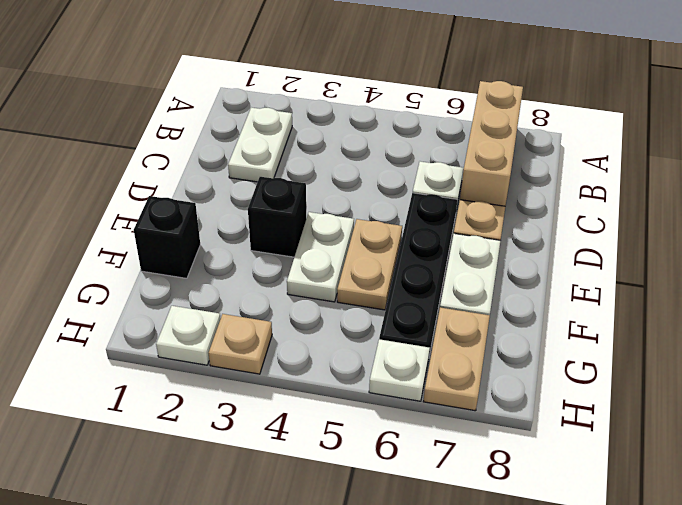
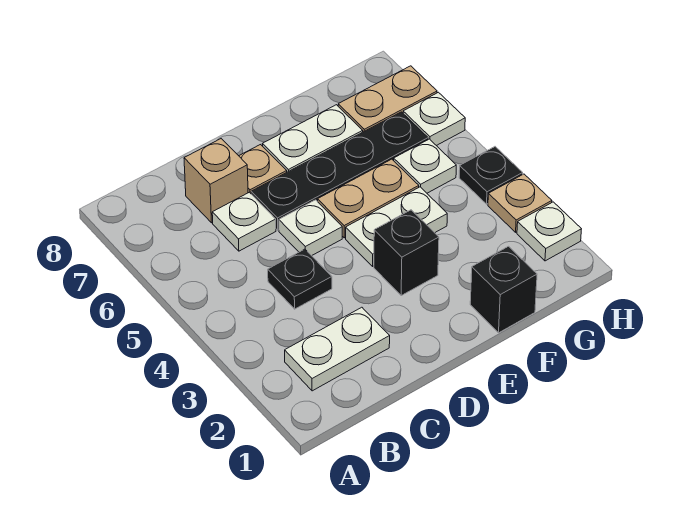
tan brick A7:C7 level 1 -> tan brick C7 level 1
none -> black plate C4 level 1
none -> white plate D5 level 1
none -> white plate G5 level 1
none -> black plate H4 level 1

